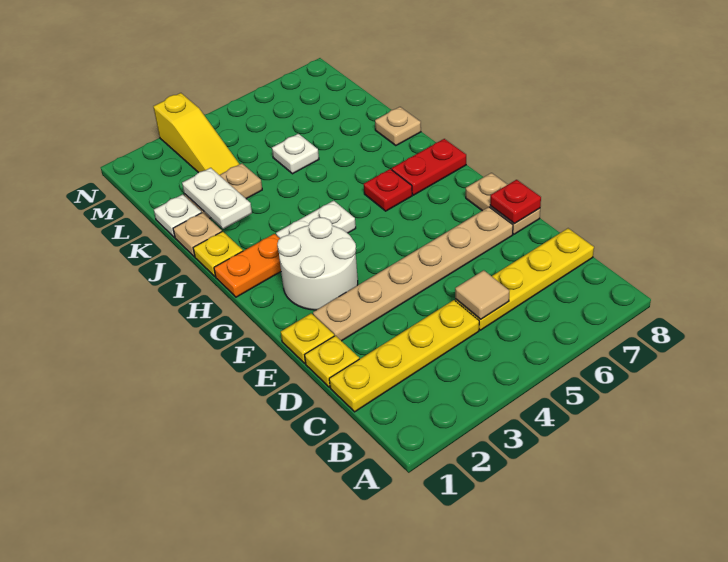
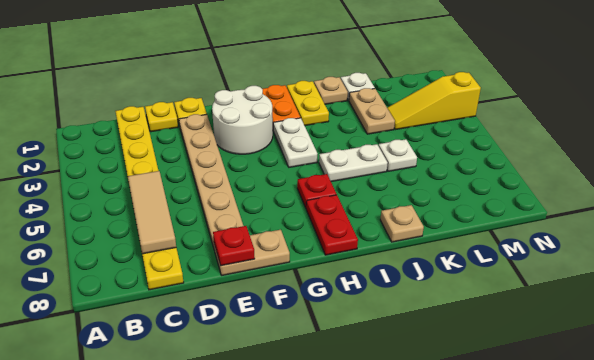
tan tile C5 level 2 -> tan tile C5:C7 level 2
yellow plate I1 level 1 -> yellow plate I1:I2 level 1
white plate J2:K2 level 2 -> white plate I5:J5 level 1

